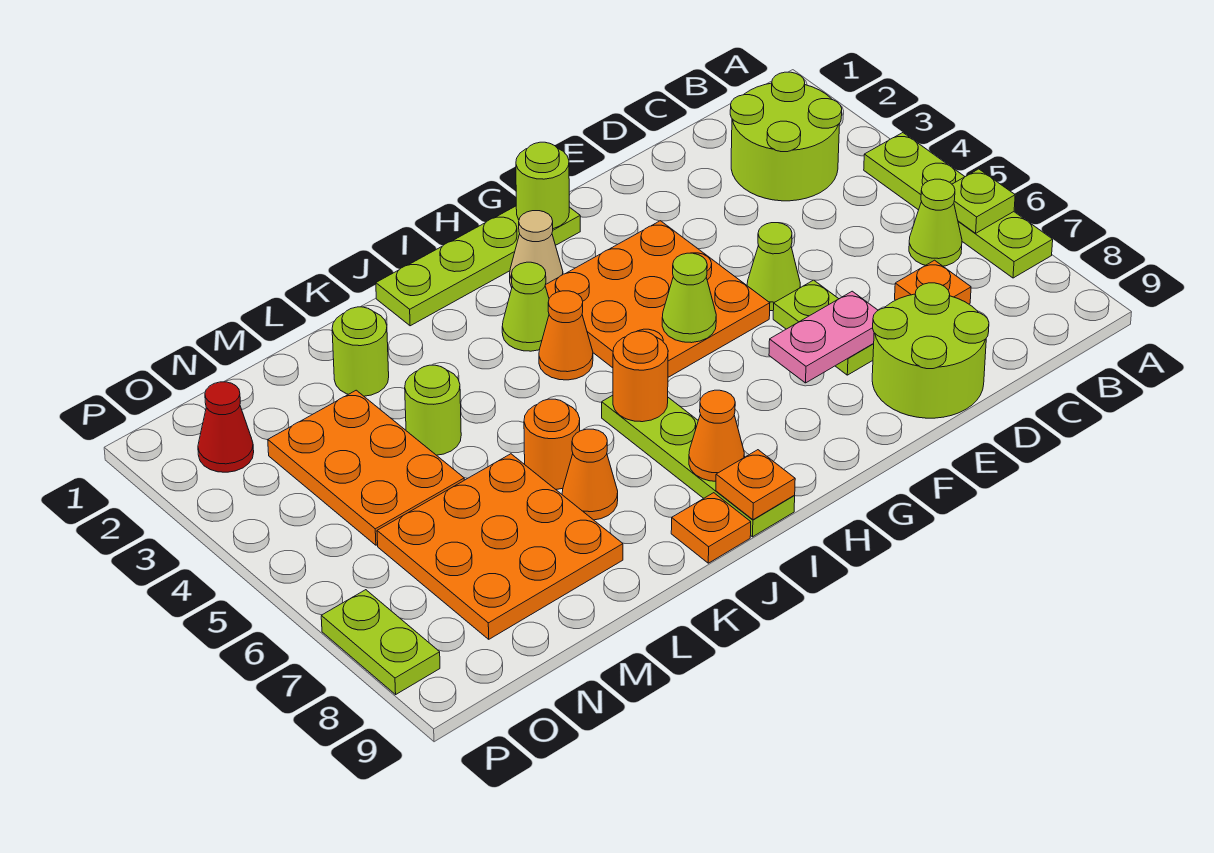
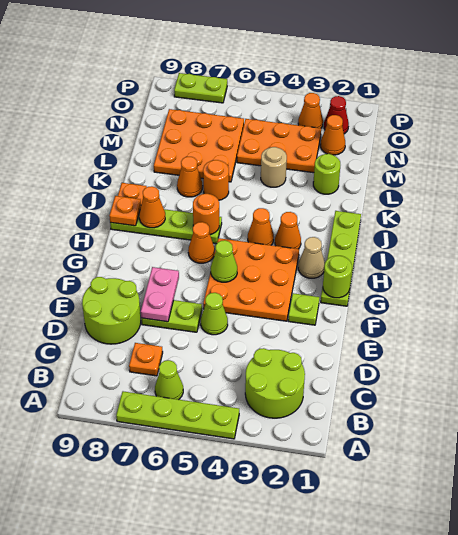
lime plate A6 level 2 -> lime plate F2 level 1
none -> orange cone H6 level 1
lime cone I3 level 1 -> orange cone I3 level 1
lime round brick L4 level 1 -> tan round brick L4 level 1
none -> orange cone N2 level 1
none -> orange cone O3 level 1

